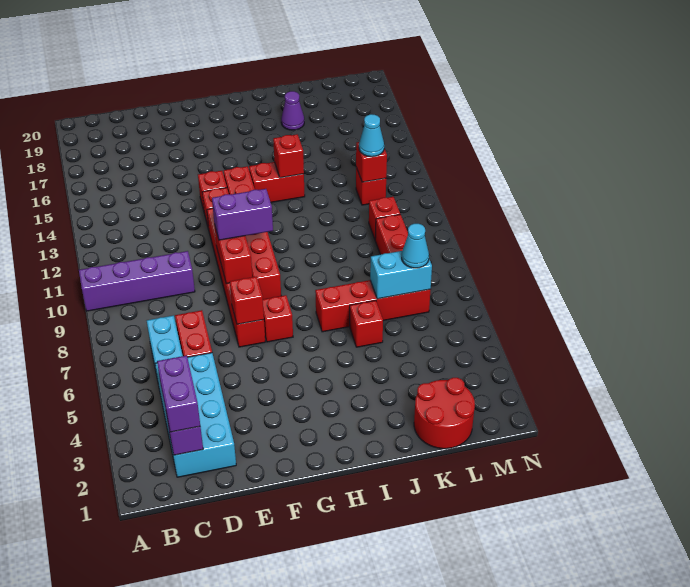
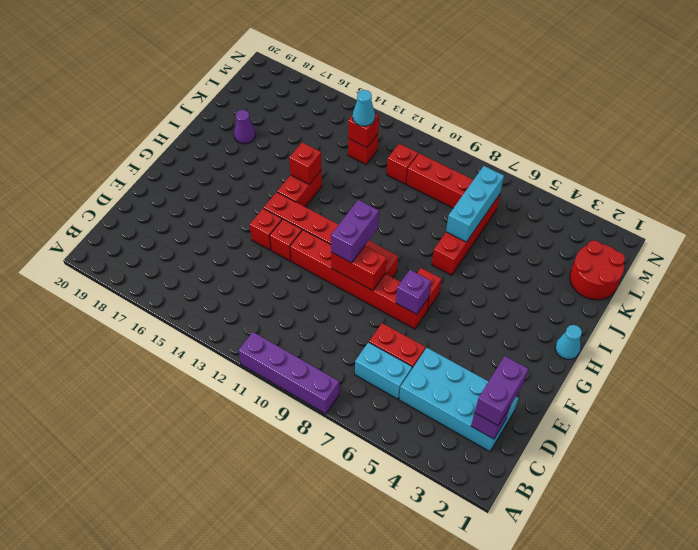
purple brick A10:D10 level 1 -> purple brick A8:A11 level 1
purple brick C2:C3 level 3 -> purple brick C2:D2 level 3
red brick F7 level 2 -> purple brick F7 level 2
red brick J6 level 1 -> none
cyan brick K7:L7 level 2 -> cyan brick J7:L7 level 2
cyan cone L7 level 3 -> cyan cone H1 level 1

